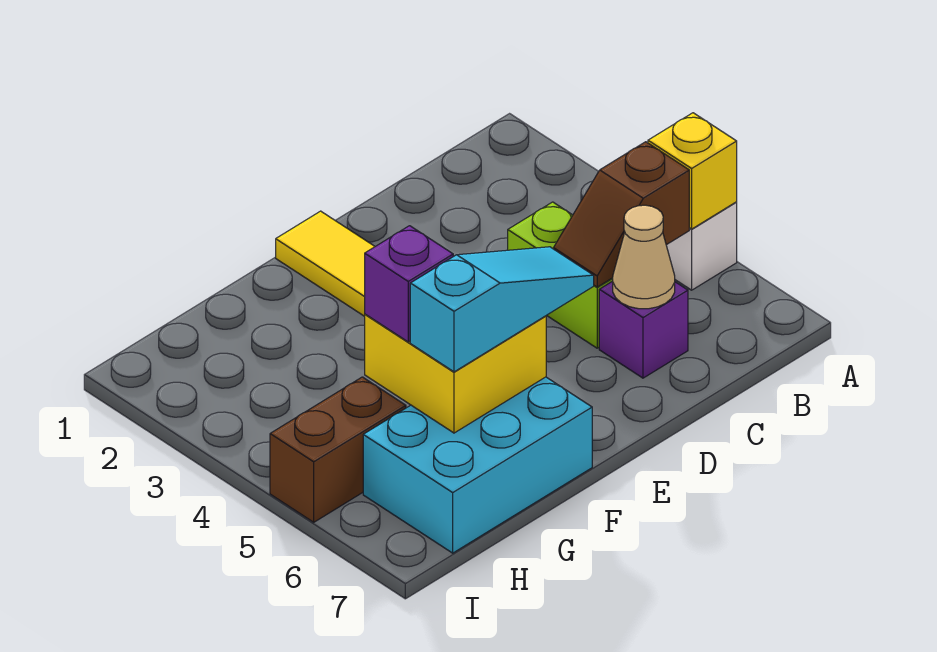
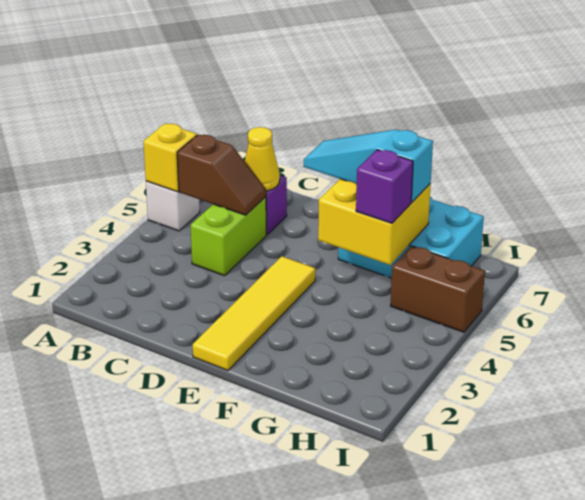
tan cone C6 level 2 -> yellow cone C6 level 2

